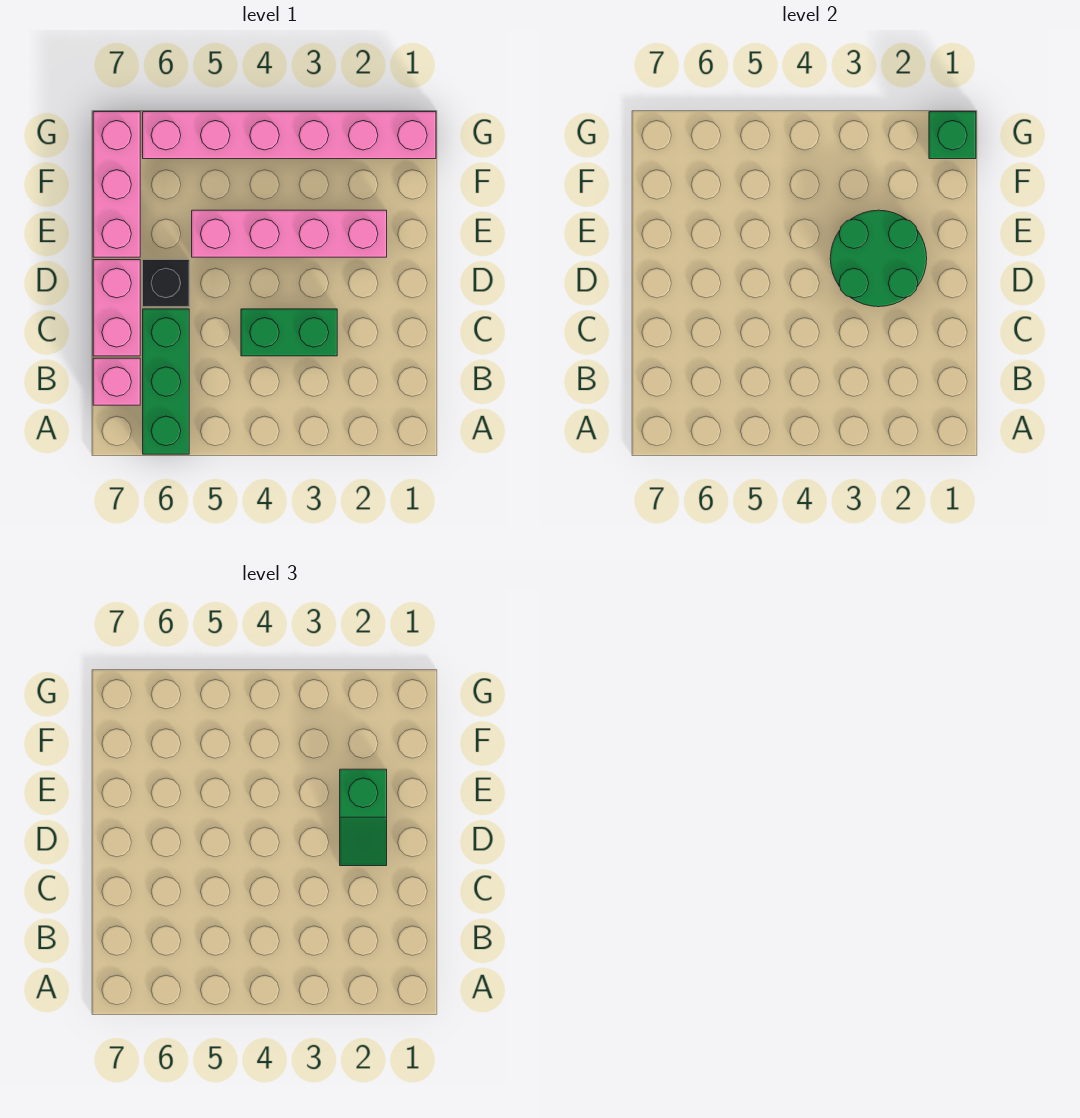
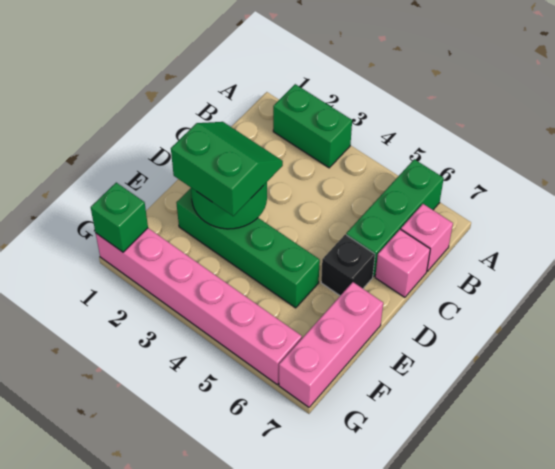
green brick C3:C4 level 1 -> green brick A2:A3 level 1
pink brick C7:D7 level 1 -> pink brick C7 level 1
green slope D2:E2 level 3 top E -> green slope D2:E3 level 3 top E
pink brick E2:E5 level 1 -> green brick E2:E5 level 1

